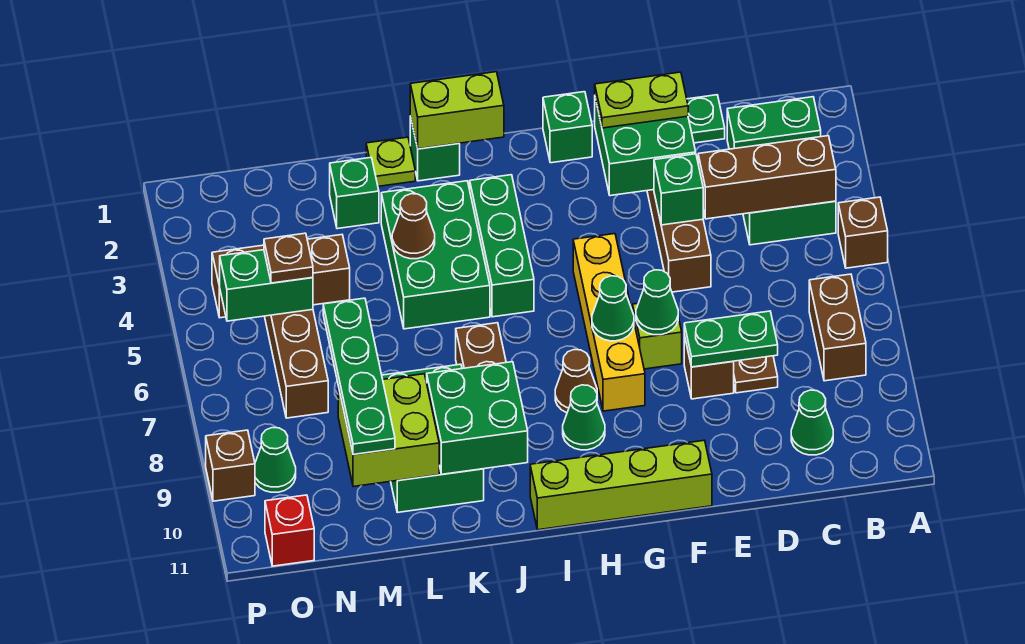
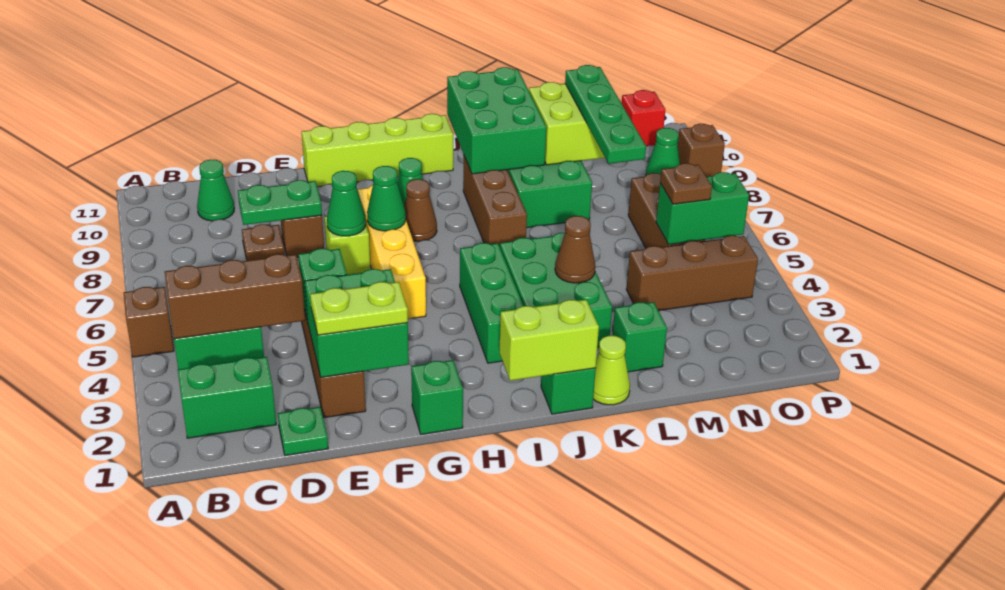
brown brick B7:B8 level 1 -> none
green brick J9:K10 level 2 -> green brick J9:K11 level 2
lime plate K1 level 1 -> lime cone K1 level 1

